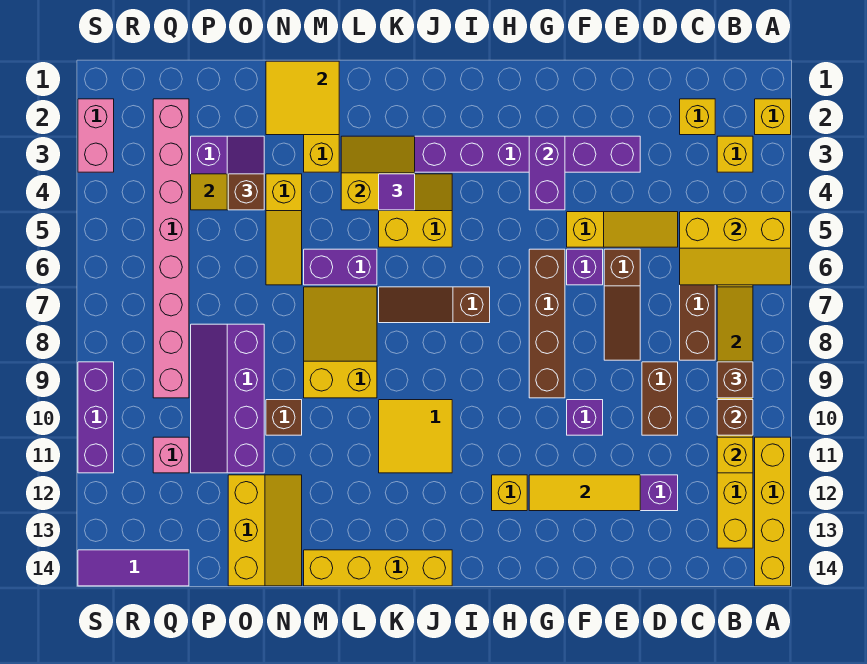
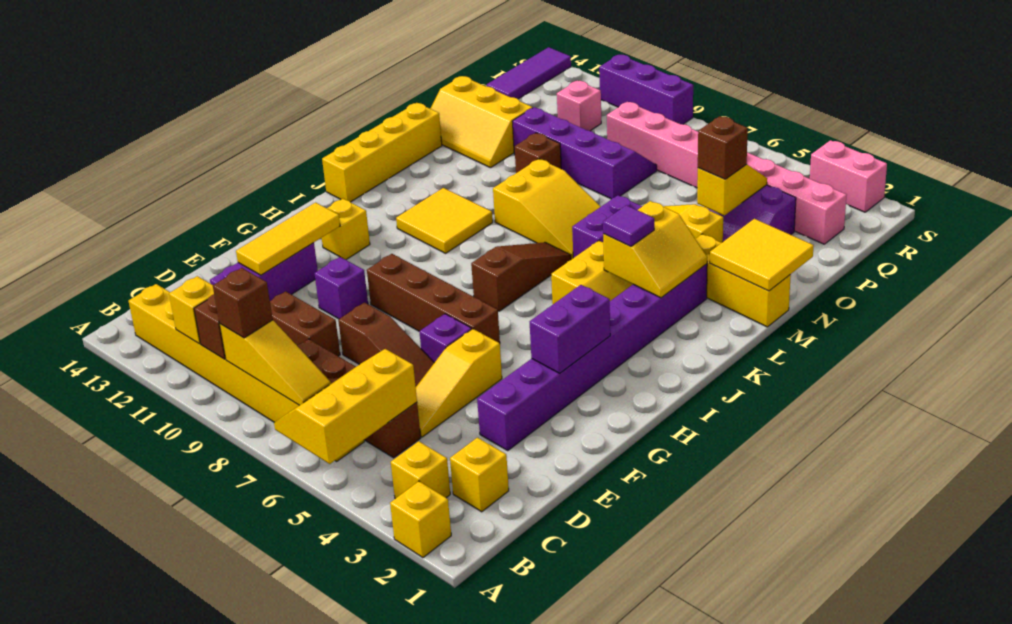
yellow brick A11:A14 level 1 -> none
brown slope E6:E8 level 1 top 6 -> brown slope E6:E8 level 1 top 8
purple brick G3:G4 level 2 -> purple brick G3:H3 level 2

